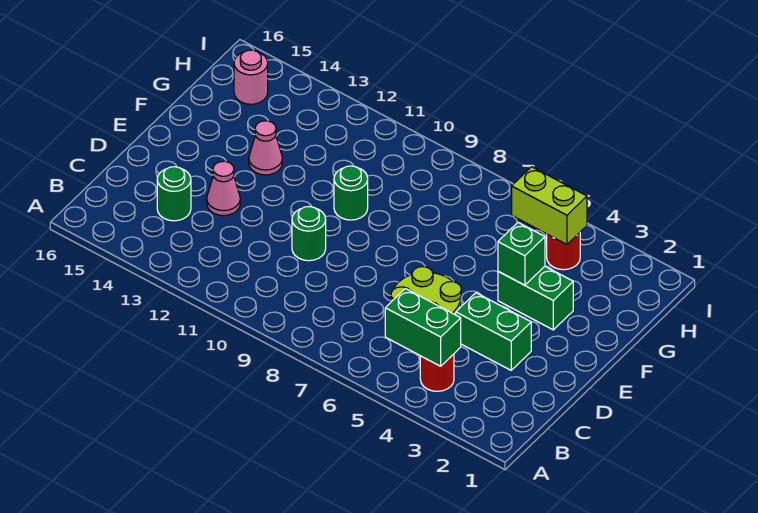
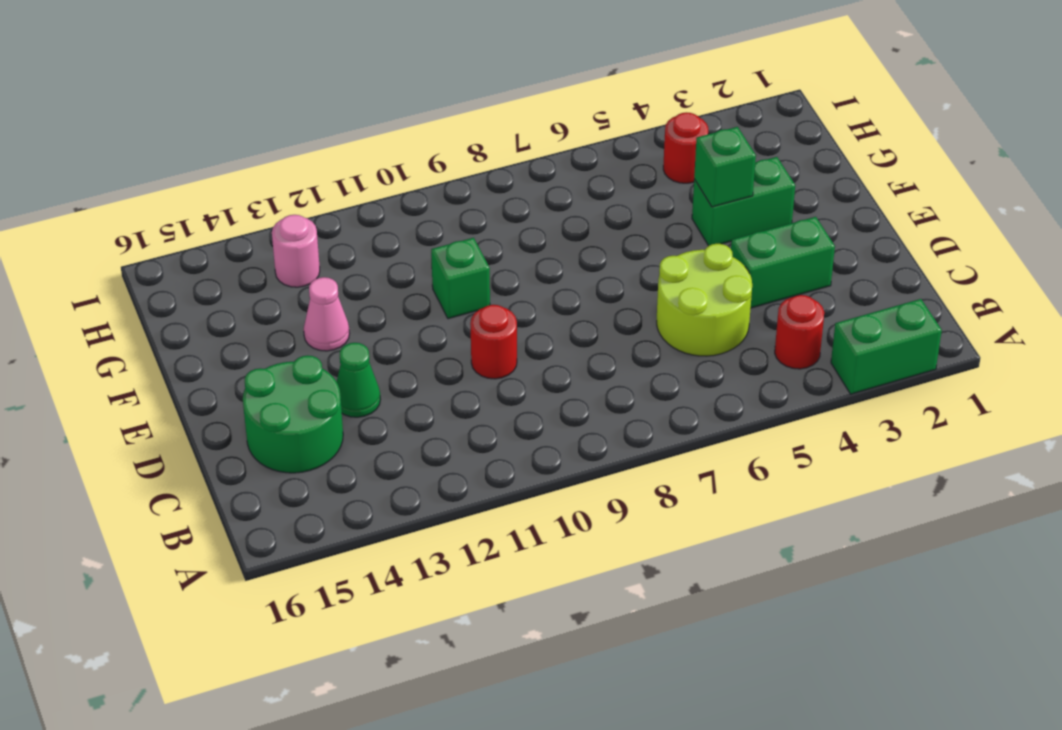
green brick B4:B5 level 2 -> green brick A2:A3 level 1
green round brick C14 level 1 -> green round brick C14:D15 level 1
green round brick D10 level 1 -> red round brick D10 level 1
pink cone D13 level 1 -> green cone D13 level 1
green round brick F10 level 1 -> green brick F10 level 1
lime brick H4:H5 level 2 -> none
pink round brick H15 level 1 -> pink round brick H13 level 1

